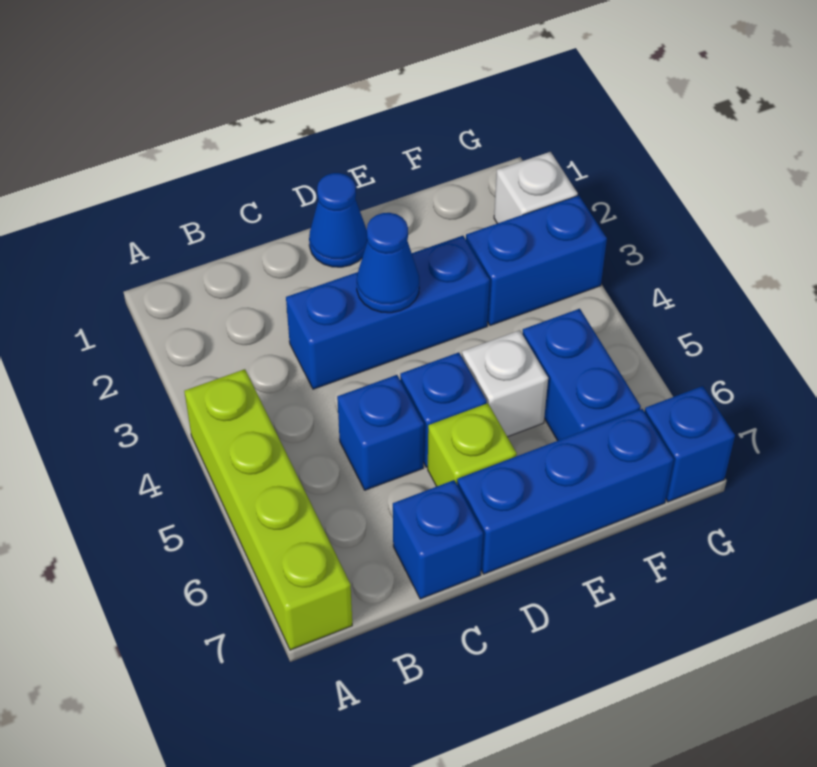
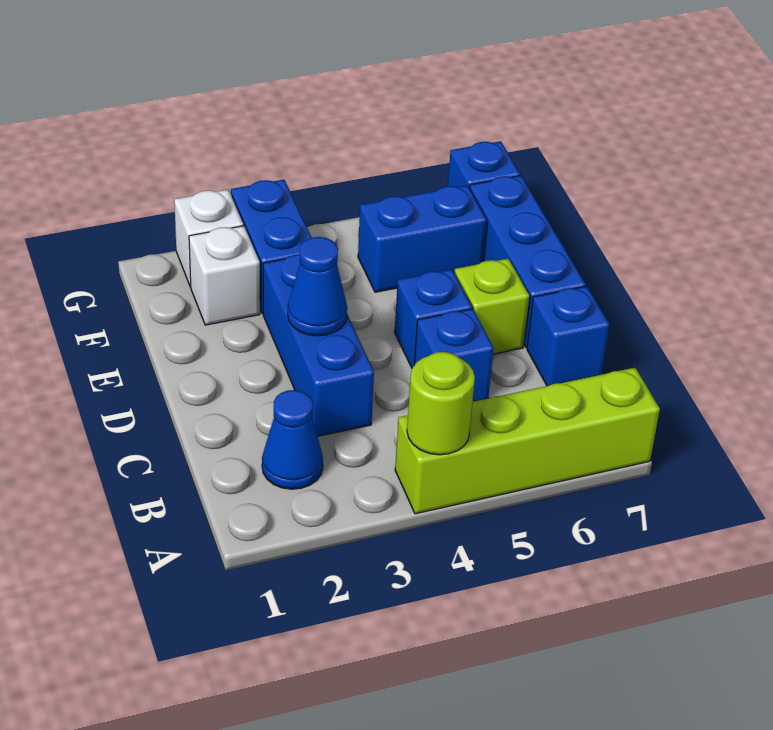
none -> lime round brick A4 level 2
blue cone D1 level 1 -> blue cone B2 level 1
white brick E5 level 1 -> white brick F2 level 1

